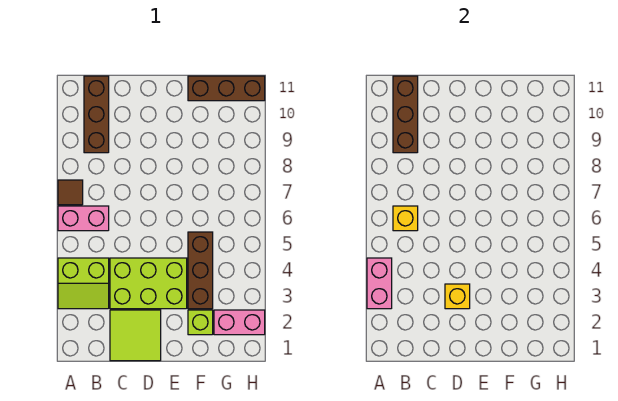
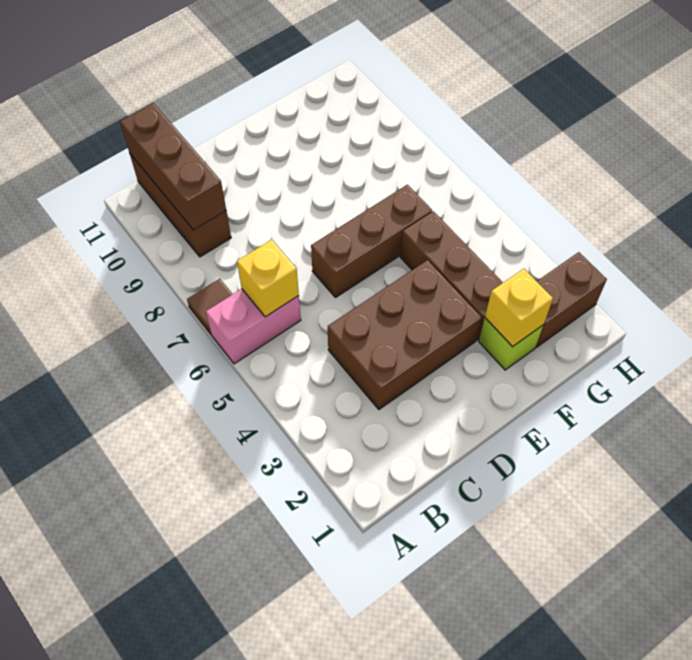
lime slope A3:B4 level 1 top 4 -> none
pink brick A3:A4 level 2 -> none
lime tile C1:D2 level 1 -> none
lime brick C3:E4 level 1 -> brown brick C3:E4 level 1
yellow brick D3 level 2 -> yellow brick F2 level 2
brown brick F11:H11 level 1 -> brown brick D6:F6 level 1
pink brick G2:H2 level 1 -> brown brick G2:H2 level 1

